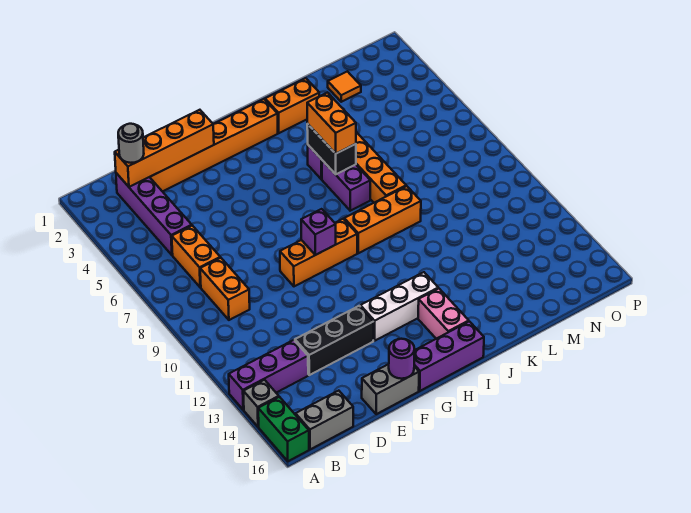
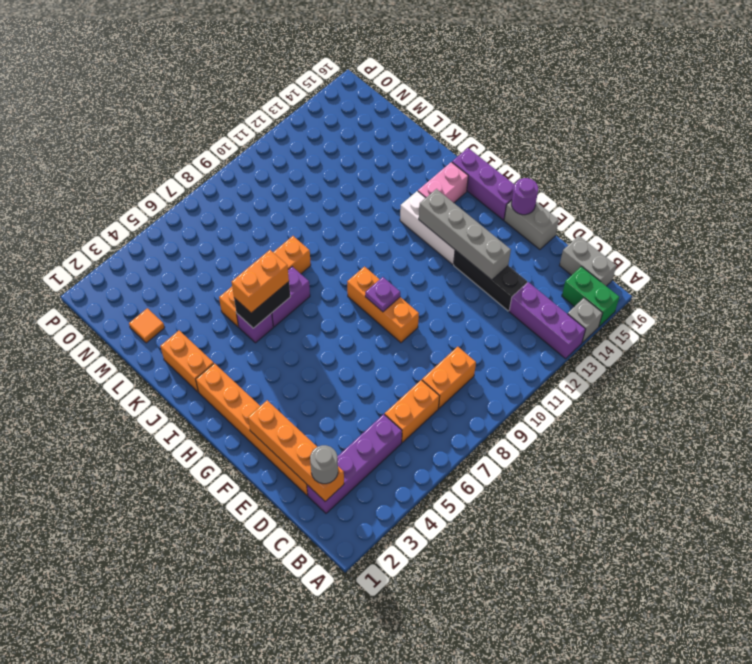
green brick A15:A16 level 1 -> green brick A15:B15 level 1
none -> grey brick E13:H13 level 2
purple brick G9 level 2 -> purple plate G9 level 2
orange brick I9:K9 level 1 -> none

